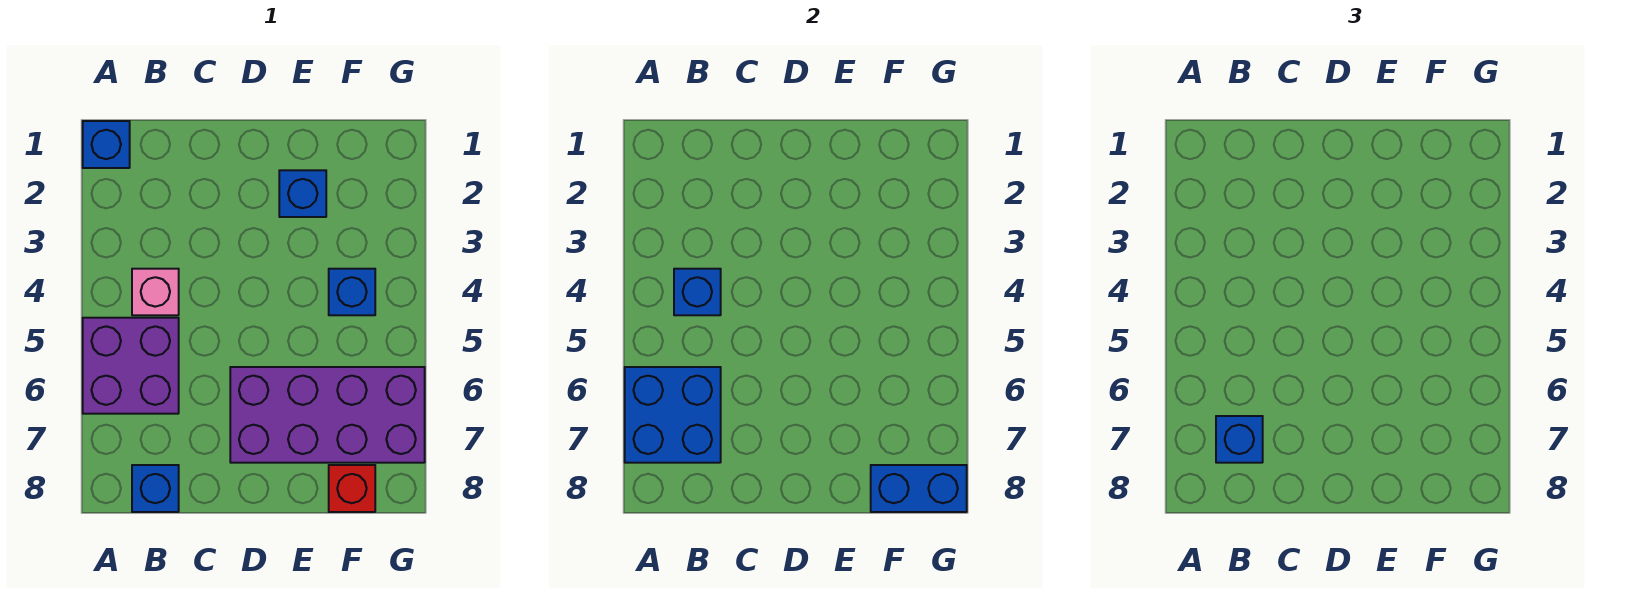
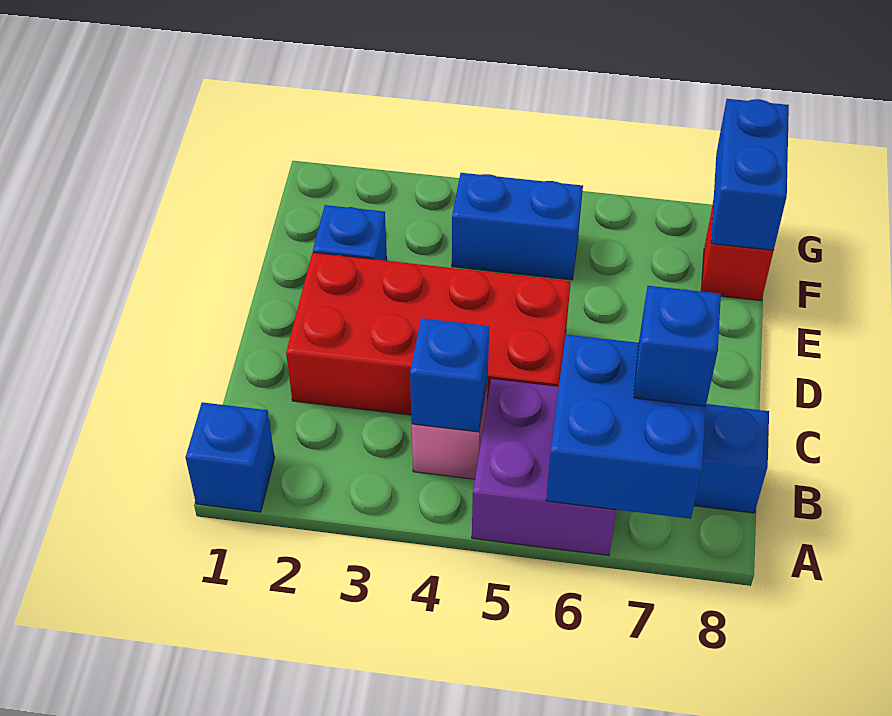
none -> red brick C2:D5 level 1
purple brick D6:G7 level 1 -> none
blue brick F4 level 1 -> blue brick F4:F5 level 1

